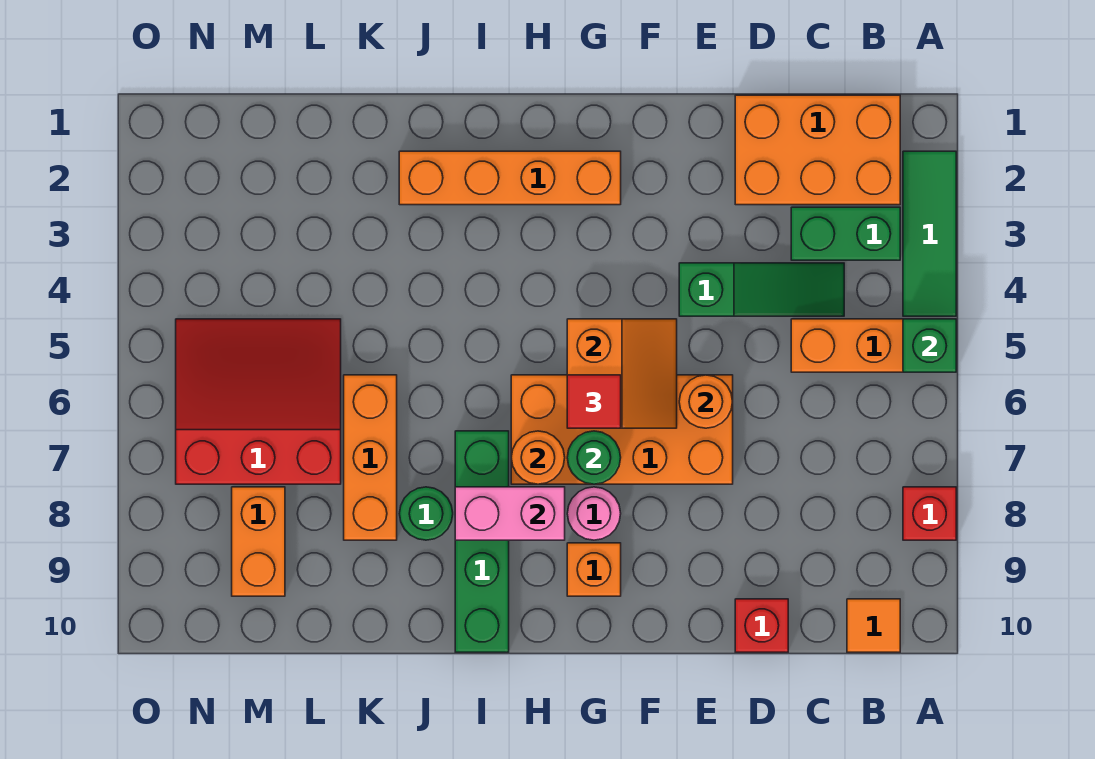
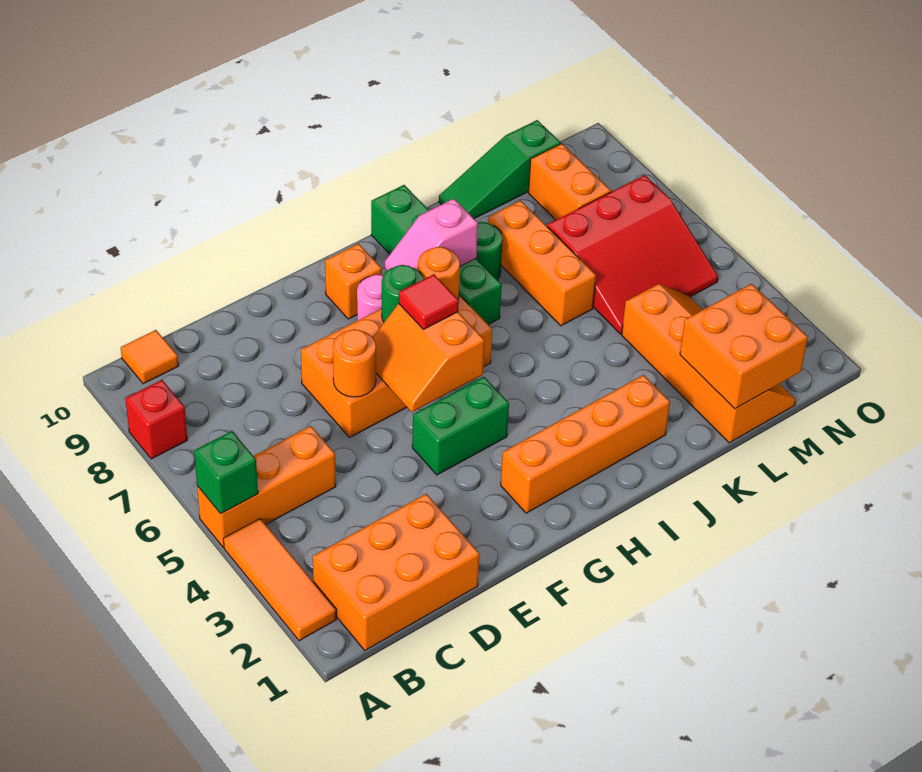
green tile A2:A4 level 1 -> orange tile A2:A4 level 1
green brick B3:C3 level 1 -> green brick F4:G4 level 1
green slope C4:E4 level 1 top E -> green slope K10:M10 level 1 top M
red brick D10 level 1 -> none
pink brick H8:I8 level 2 -> pink slope H8:I8 level 2 top I
none -> orange slope L1:M4 level 1 top L
none -> orange brick L1:M2 level 2

